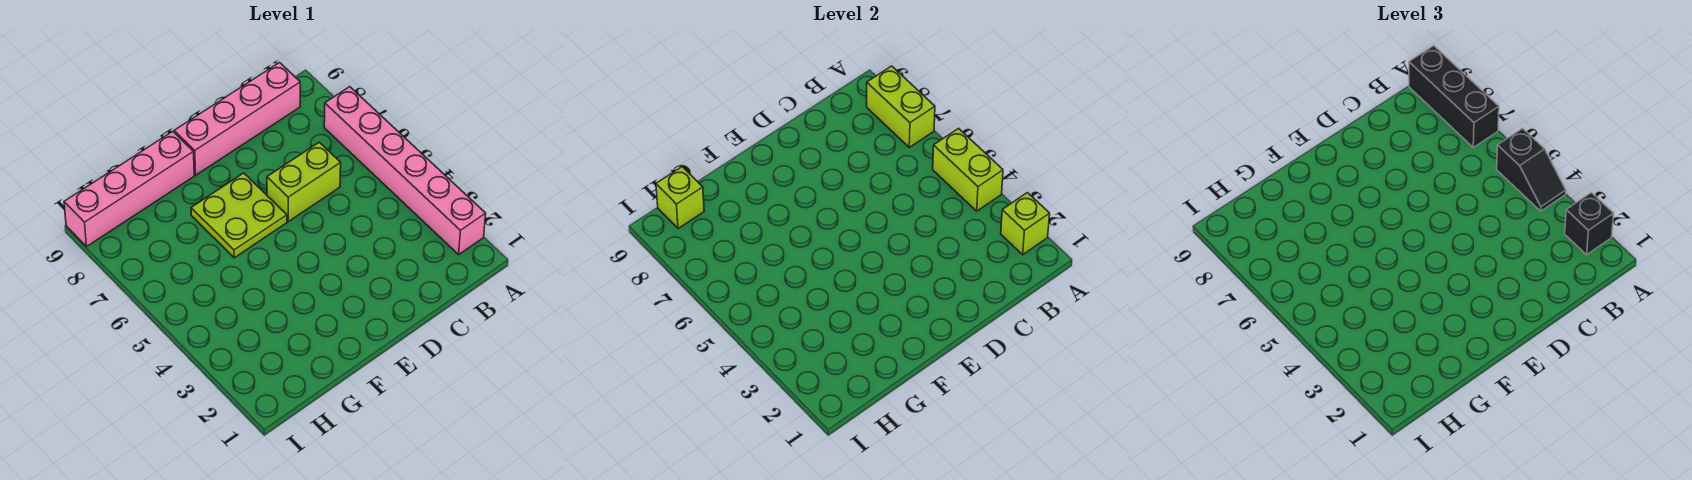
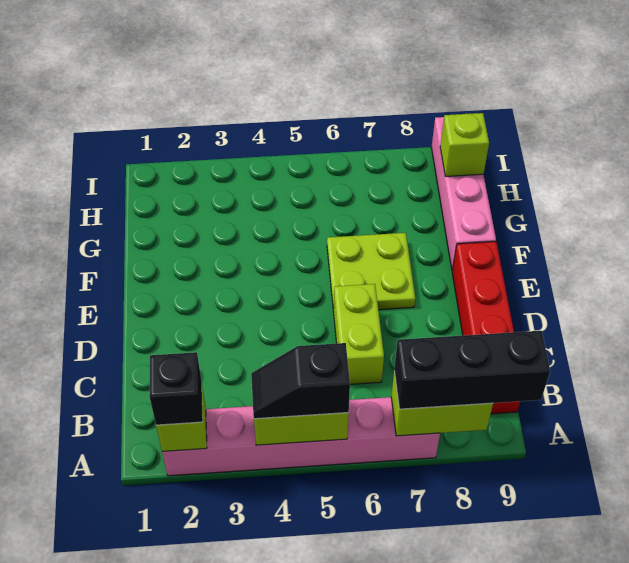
pink brick B9:E9 level 1 -> red brick B9:E9 level 1

